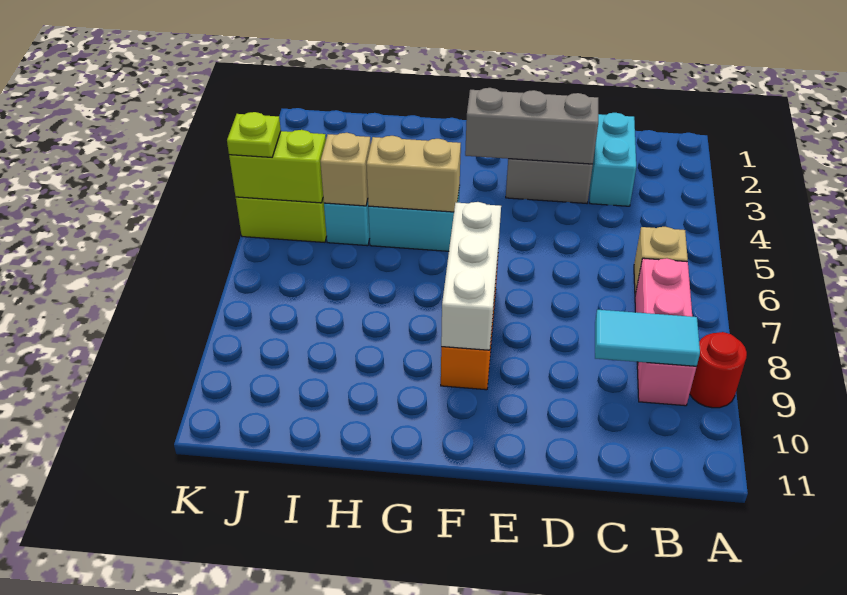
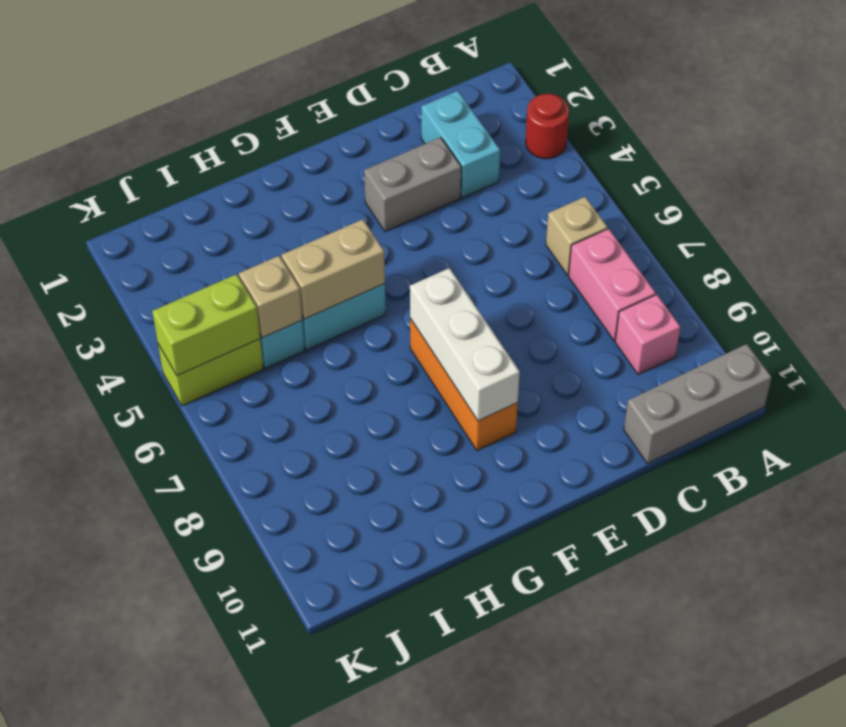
red round brick A9 level 1 -> red round brick A3 level 1
cyan tile B9:C9 level 2 -> none
grey brick D3:F3 level 2 -> grey brick A11:C11 level 1
lime plate K5 level 3 -> none

